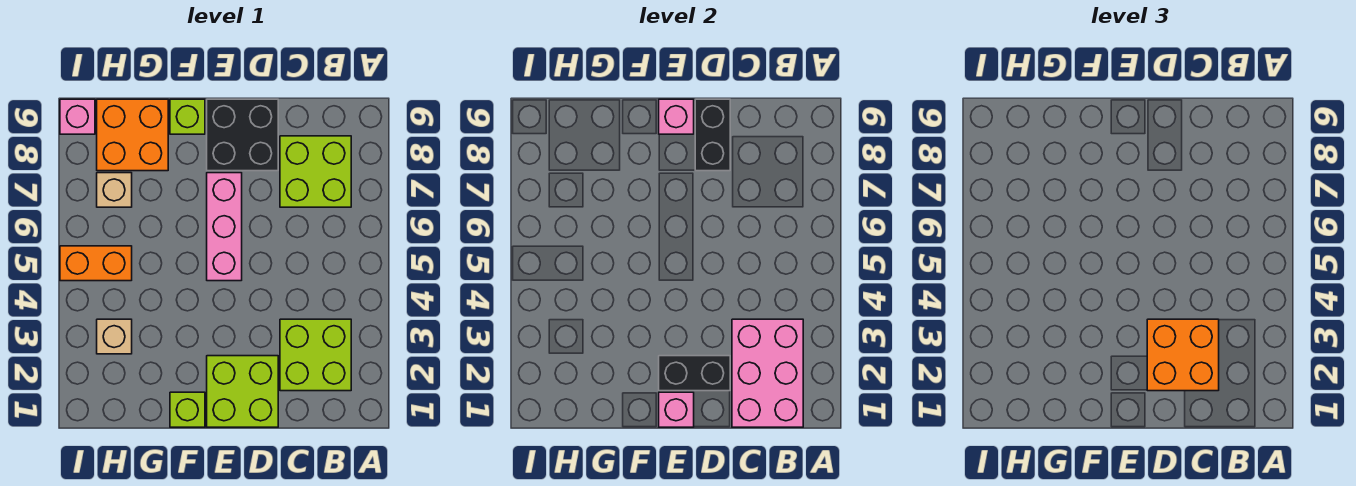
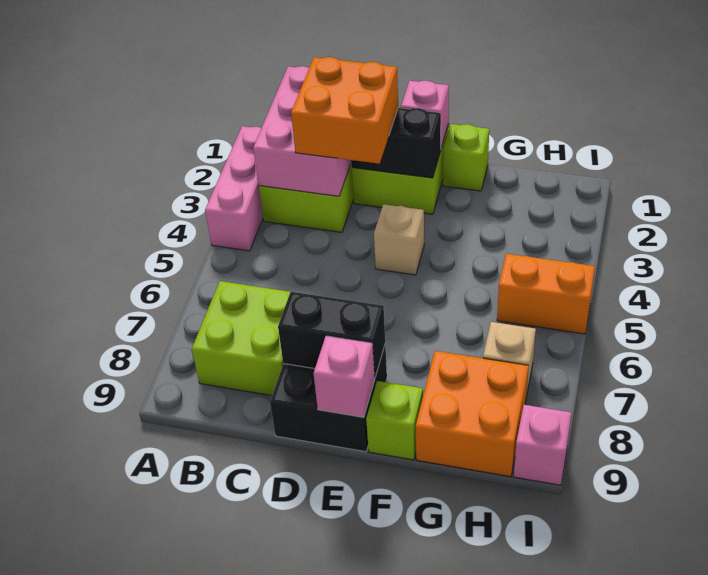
black brick D8:D9 level 2 -> black brick D8:E8 level 2
pink brick E5:E7 level 1 -> pink brick A2:A4 level 1
tan brick H3 level 1 -> tan brick E4 level 1

